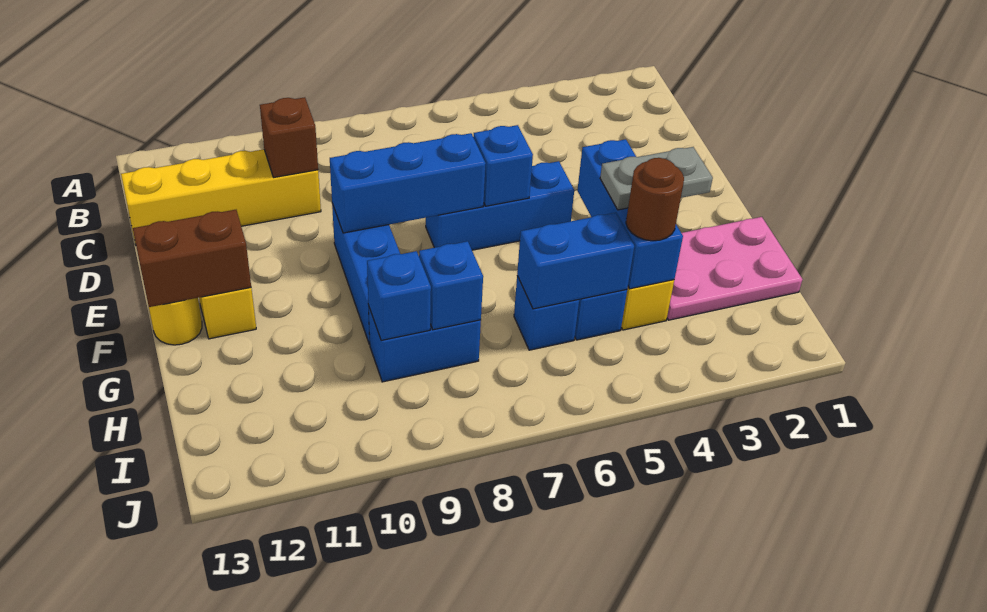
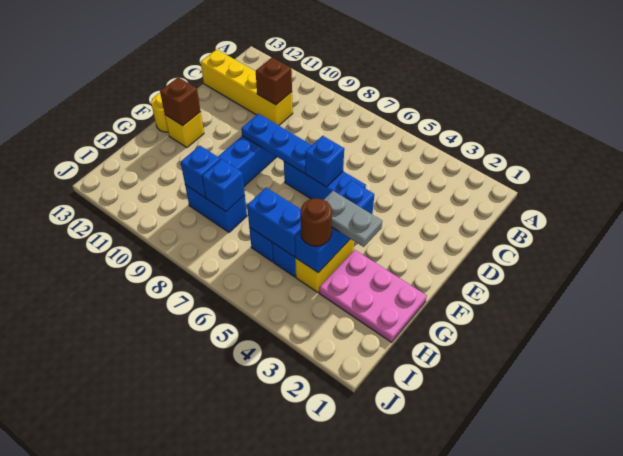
blue brick E7:E9 level 2 -> blue plate E7:E9 level 2
brown brick F12:F13 level 2 -> brown brick F12 level 2

